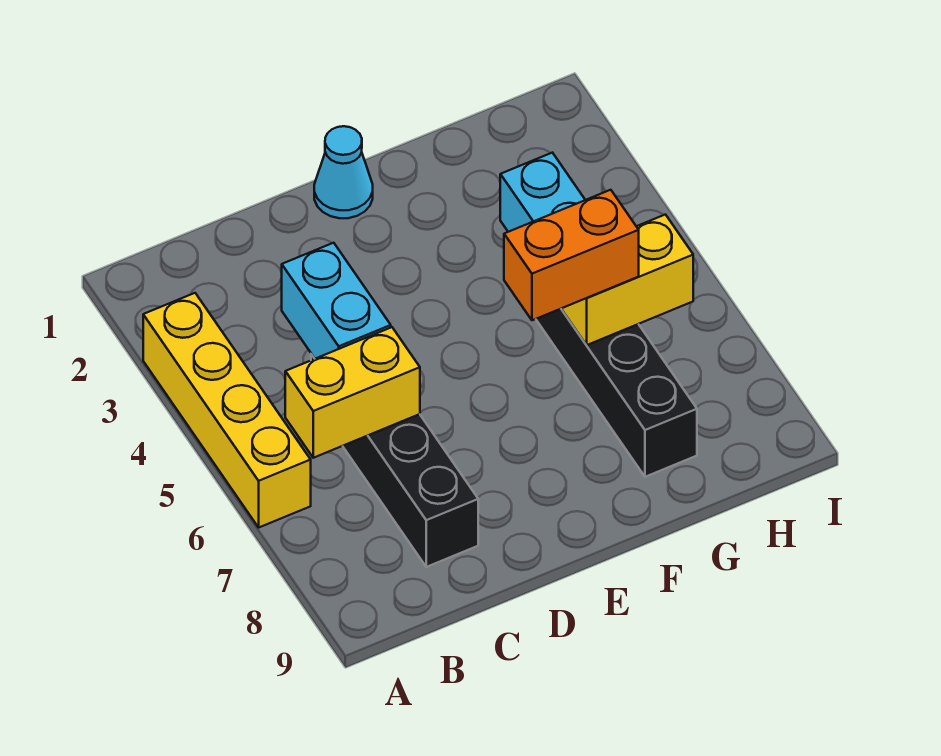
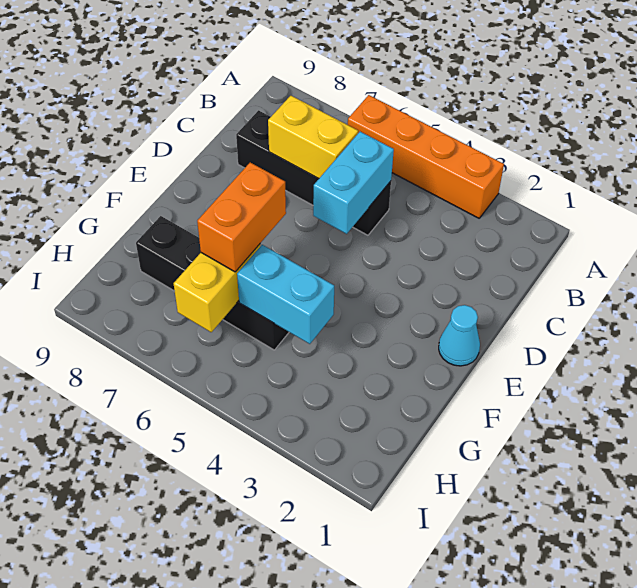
yellow brick A3:A6 level 1 -> orange brick A3:A6 level 1
yellow brick B6:C6 level 2 -> yellow brick C6:C7 level 2
cyan brick C4:C5 level 2 -> cyan brick C5:D5 level 2

